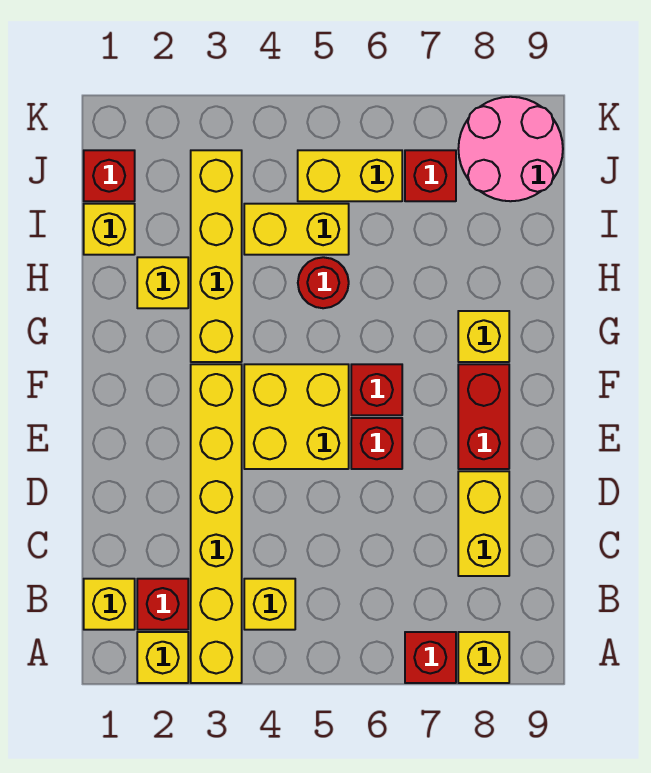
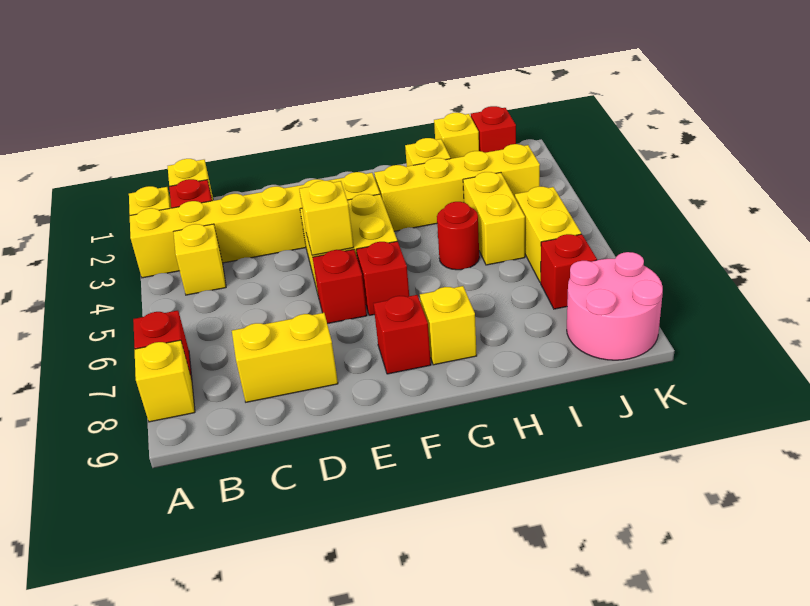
none -> yellow brick E5 level 2
red brick E8:F8 level 1 -> red brick F8 level 1

